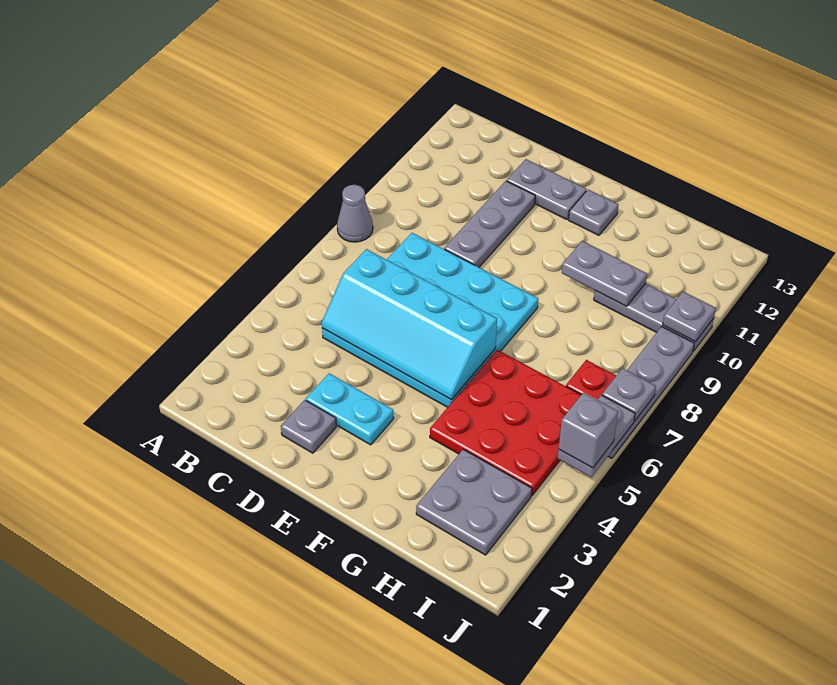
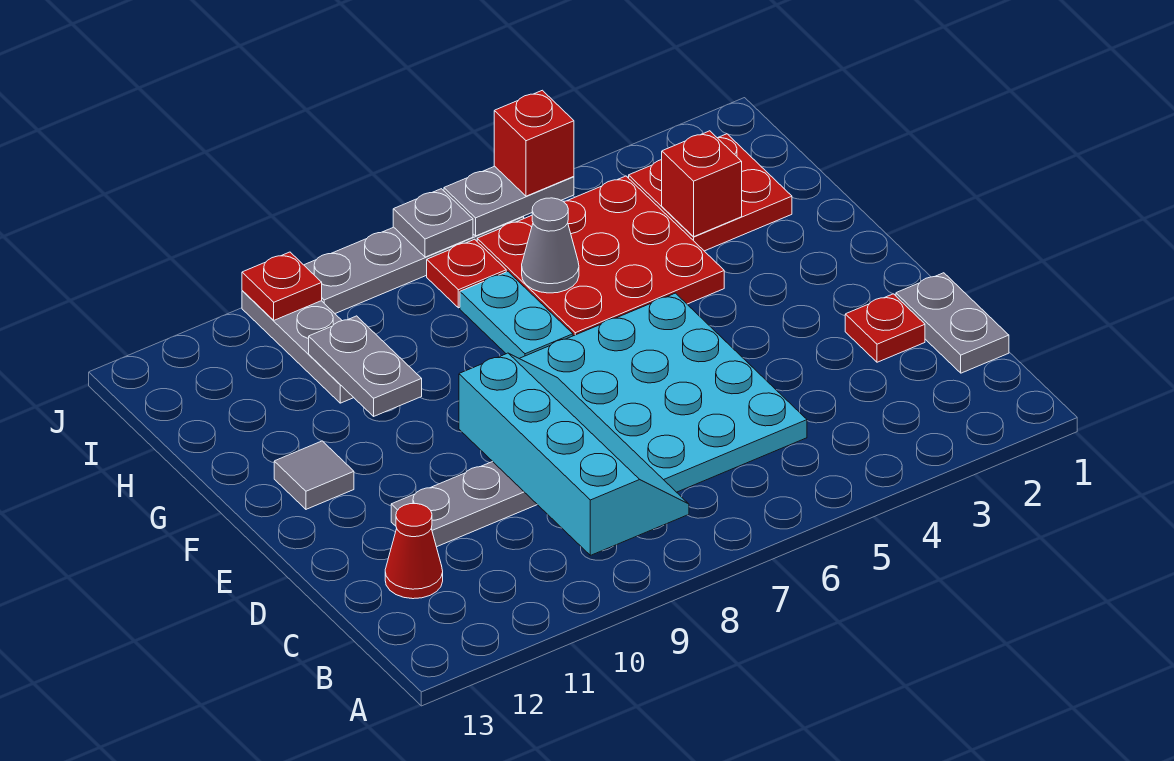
grey cone A8 level 1 -> grey cone H6 level 2
cyan slope C5:F6 level 2 top 6 -> cyan slope B8:E9 level 2 top 9
none -> red cone C12 level 1
grey plate D2 level 1 -> red plate D2 level 1
cyan plate D3:E3 level 1 -> cyan plate G7:H7 level 1
grey plate D12:E12 level 1 -> grey plate C1:D1 level 1
grey plate F12 level 1 -> grey tile F12 level 1
grey plate H2:I3 level 1 -> red plate H2:I3 level 1
none -> red brick H3 level 2
grey brick J5 level 3 -> red brick J5 level 3
grey plate J10 level 2 -> red plate J10 level 2

